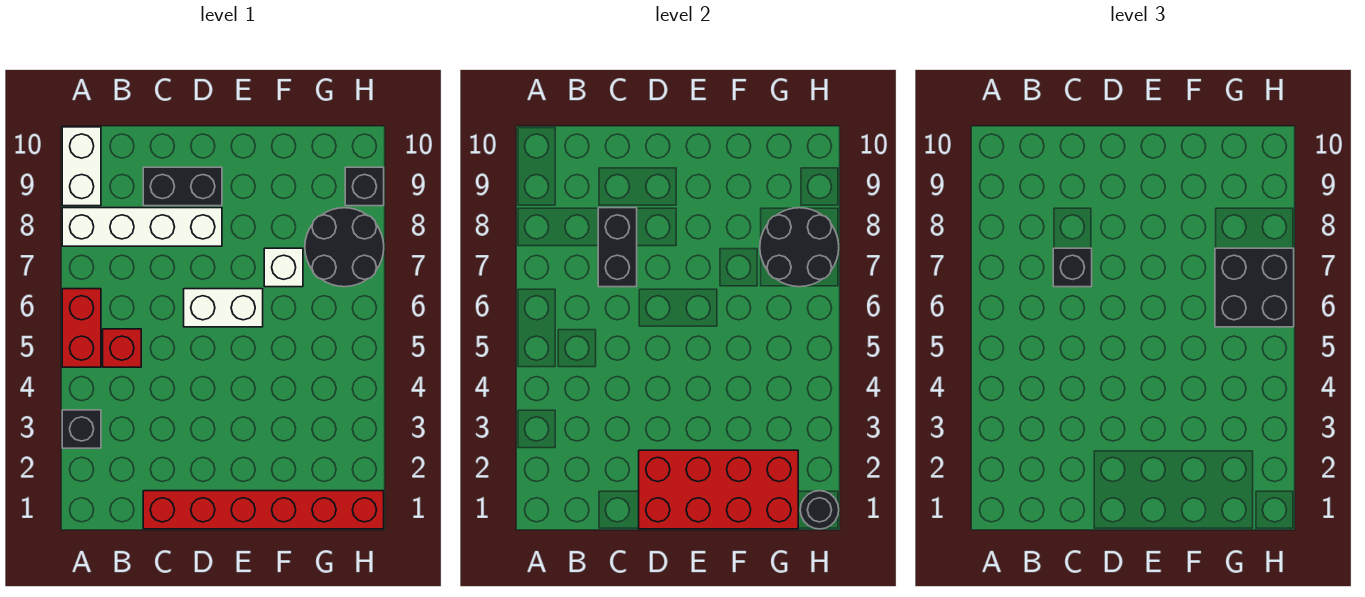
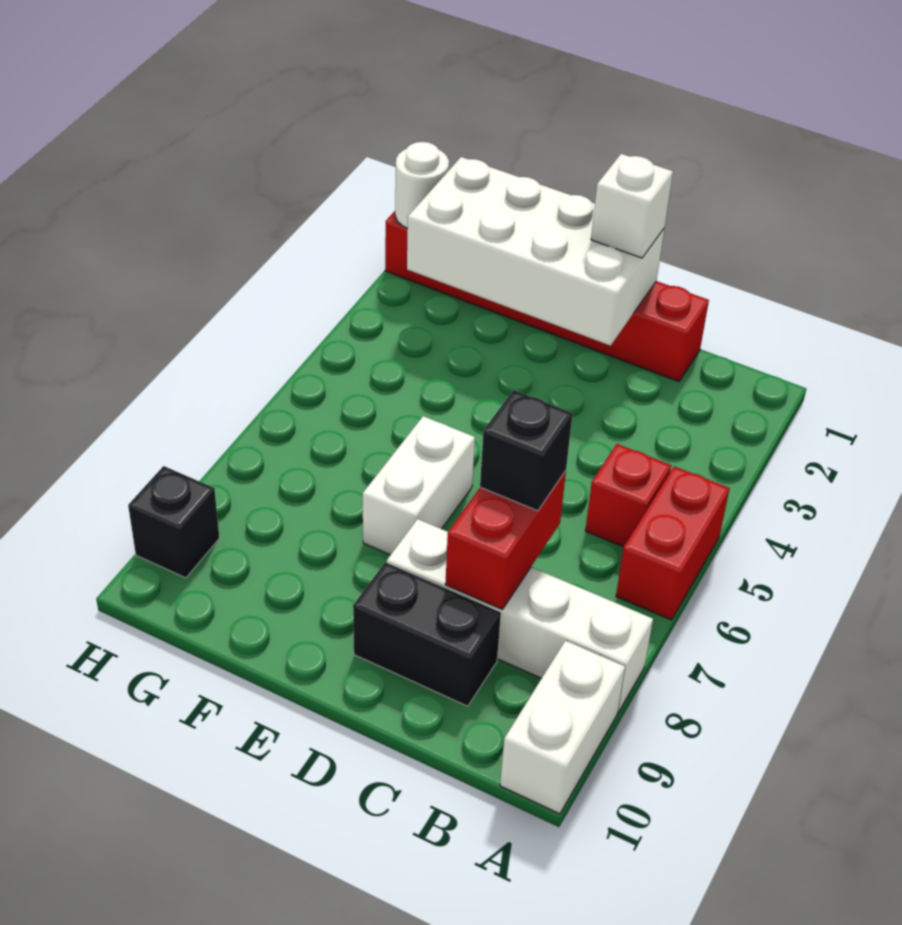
black brick A3 level 1 -> none
black brick C7:C8 level 2 -> red brick C7:C8 level 2
red brick D1:G2 level 2 -> white brick D1:G2 level 2
white brick D6:E6 level 1 -> white brick E6:E7 level 1
white brick F7 level 1 -> white brick D1 level 3
black brick G6:H7 level 3 -> none
black round brick G7:H8 level 1 -> none
black round brick G7:H8 level 2 -> none
black round brick H1 level 2 -> white round brick H1 level 2

